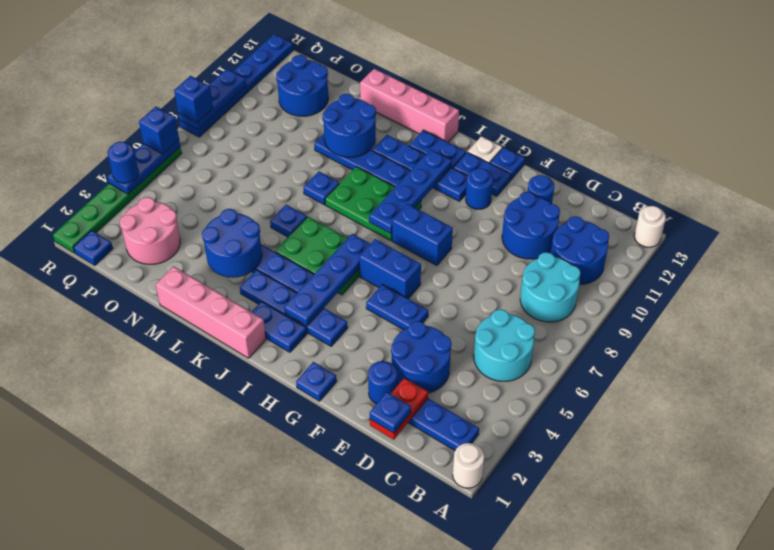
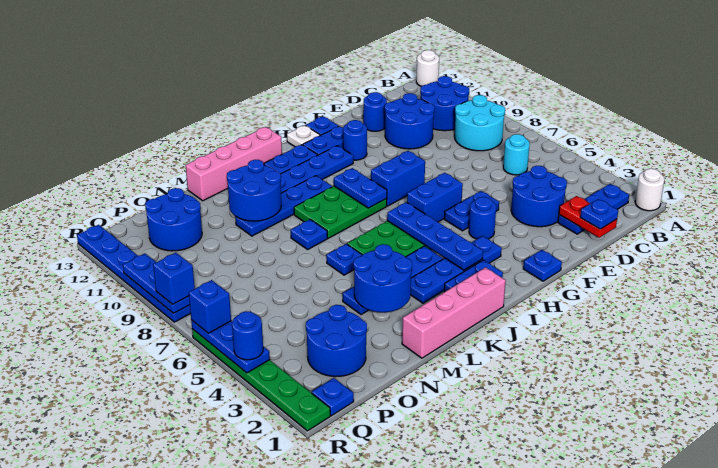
cyan round brick B5:C6 level 1 -> cyan round brick C6 level 1
blue round brick E2 level 1 -> blue round brick G4 level 1
blue plate I8:I11 level 2 -> blue plate I8:I9 level 2
pink round brick O2:P3 level 1 -> blue round brick O2:P3 level 1

